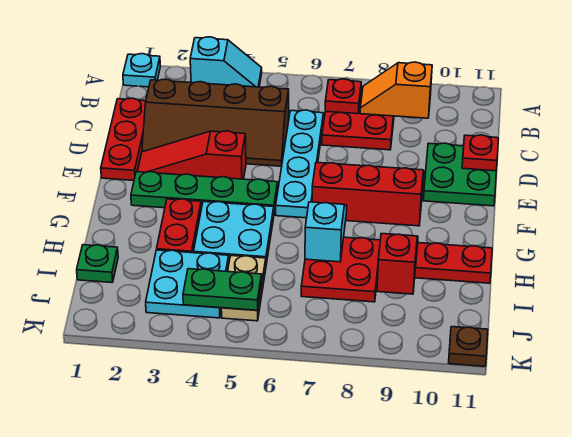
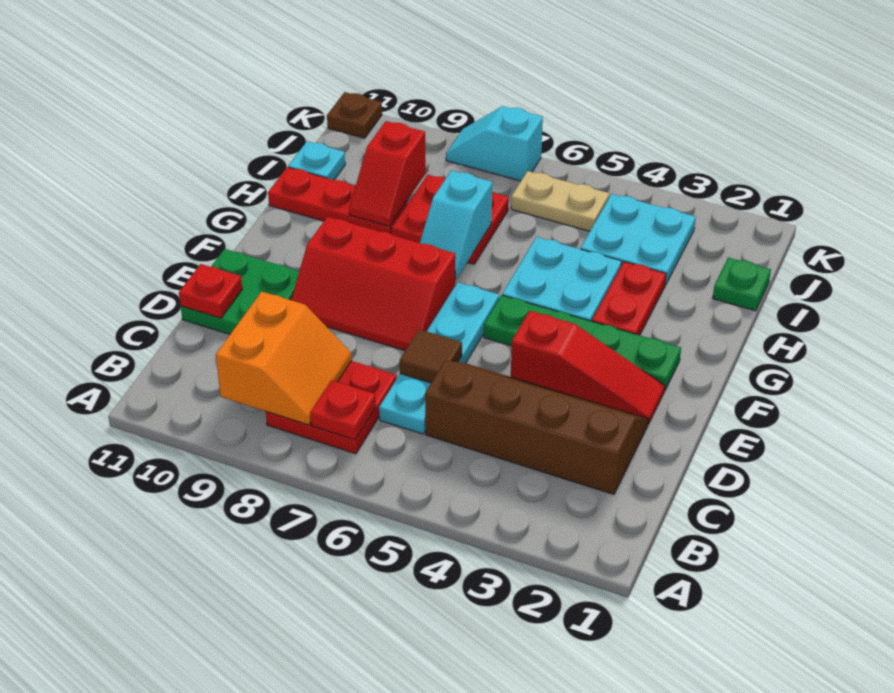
cyan plate A1 level 1 -> cyan plate I11 level 1
cyan slope A3:A4 level 1 top 3 -> cyan slope K7:K8 level 1 top 7
orange slope B8:B9 level 2 top 9 -> orange slope B8:C9 level 2 top 9
red plate C1:E1 level 1 -> none
none -> brown tile D6 level 2
tan plate I5:J5 level 1 -> tan plate J5:J6 level 1
green plate J4:J5 level 2 -> none

